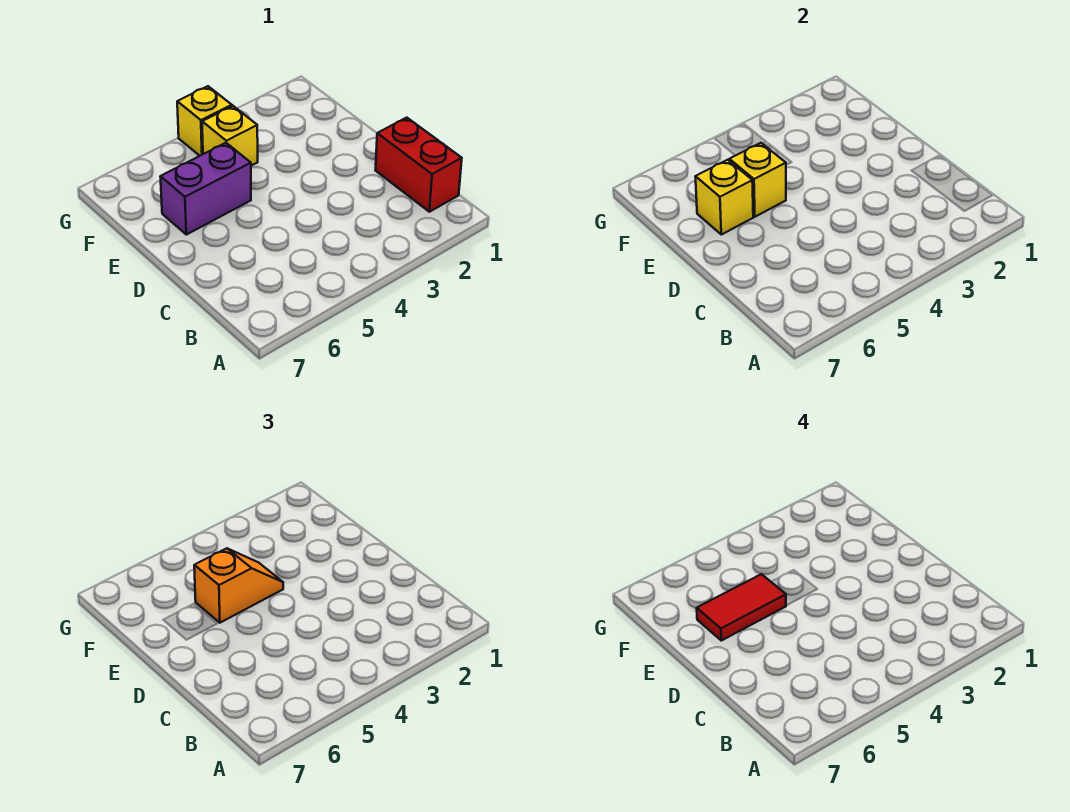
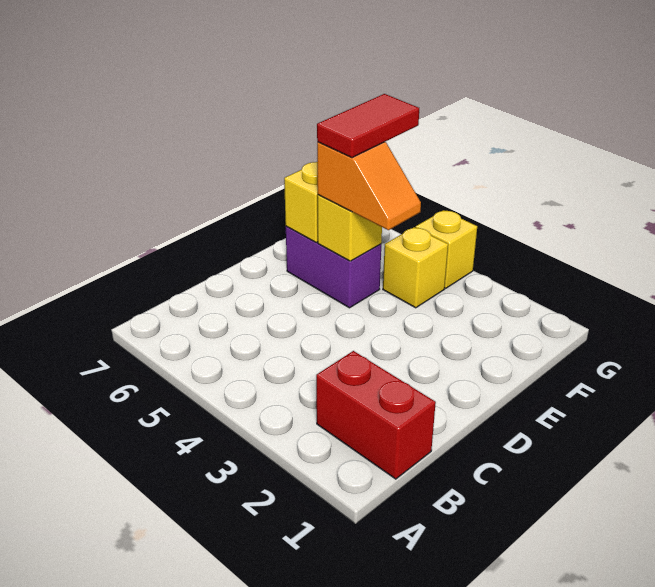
red brick B1:C1 level 1 -> red brick B1:B2 level 1
red tile E5:E6 level 4 -> red tile E5:F5 level 4

